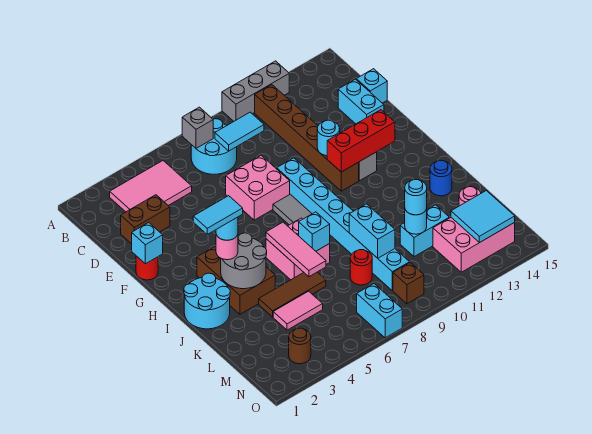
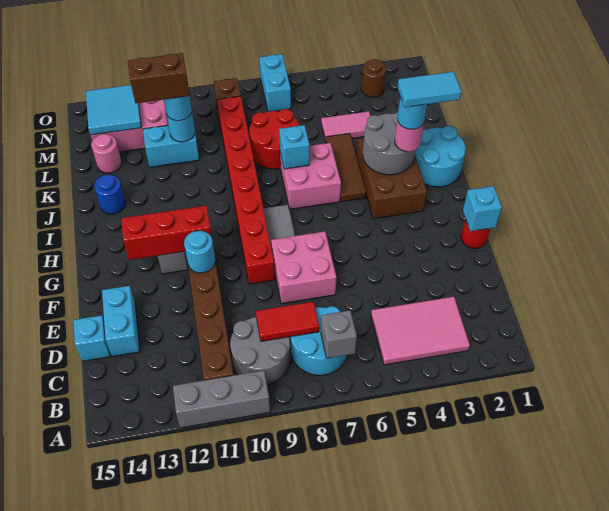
none -> grey round brick B9:C10 level 1
cyan tile C8:C9 level 2 -> red tile C8:C9 level 2
brown brick D2:D3 level 1 -> brown brick L11:L12 level 4
cyan brick F9:M9 level 1 -> red brick F9:M9 level 1
pink tile I6:K6 level 2 -> none
brown tile K4:K6 level 1 -> brown tile I5:K5 level 1
cyan brick K9:L9 level 2 -> none
red round brick L8 level 1 -> red round brick K7:L8 level 1

